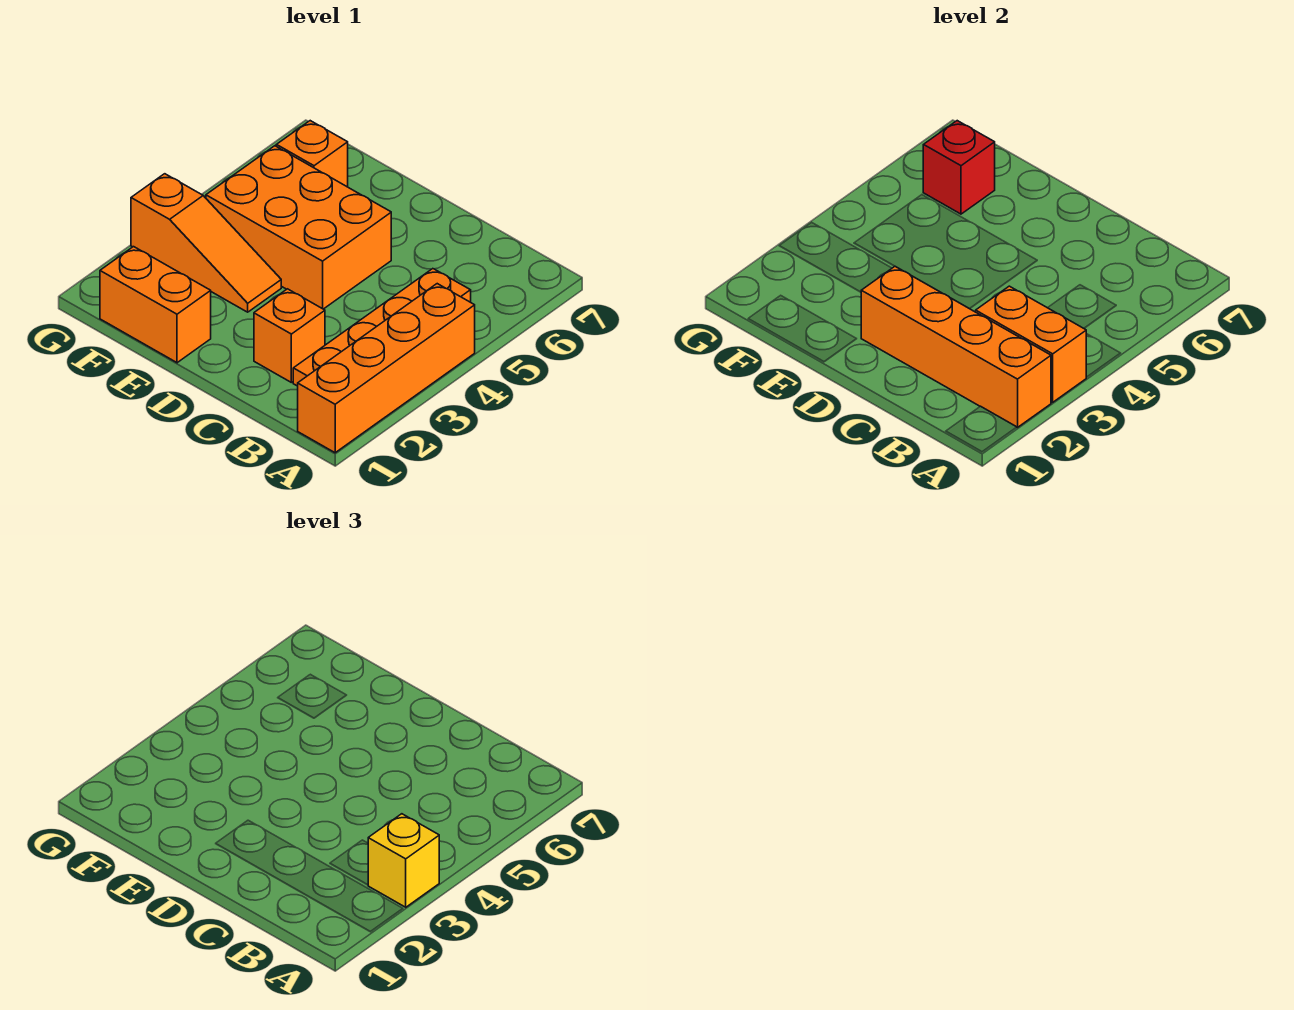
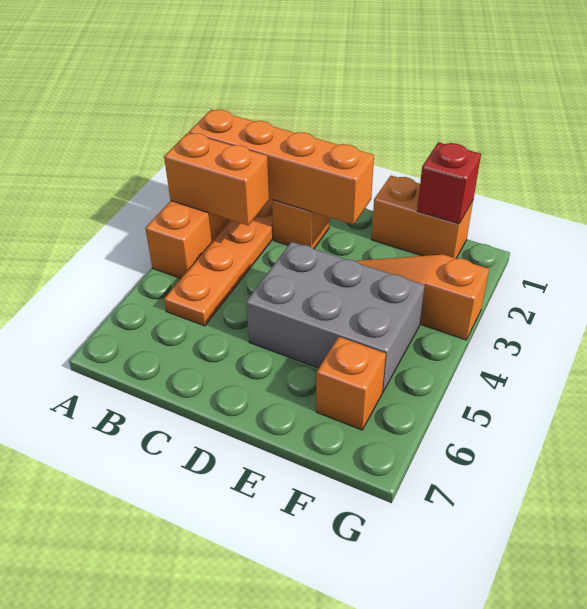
yellow brick A3 level 3 -> none
orange brick D4:F5 level 1 -> grey brick D4:F5 level 1
red brick F6 level 2 -> red brick F1 level 2

